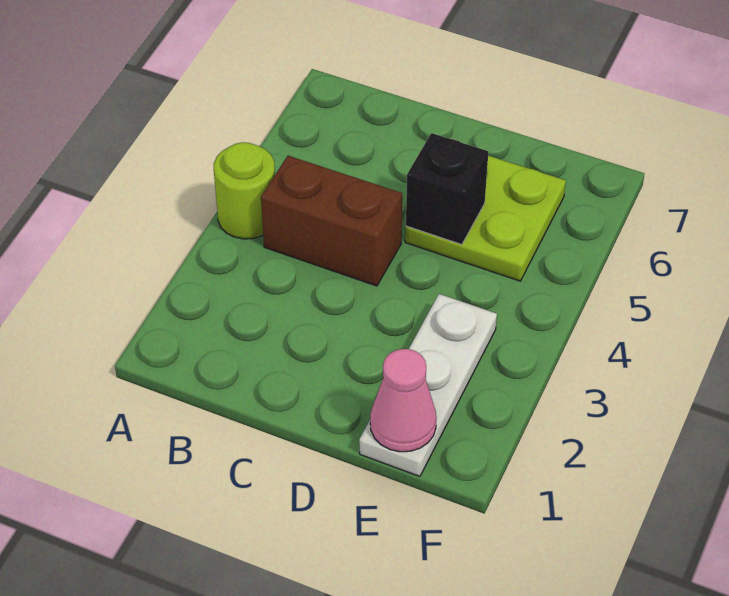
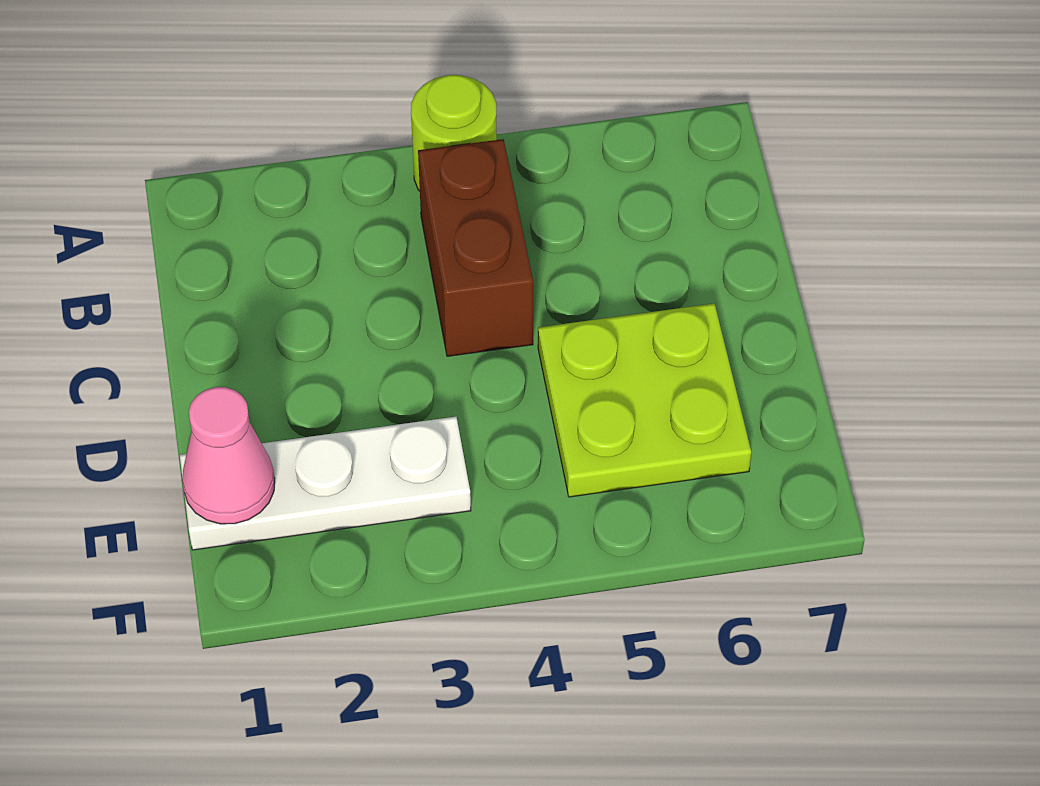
black brick D5 level 2 -> none

